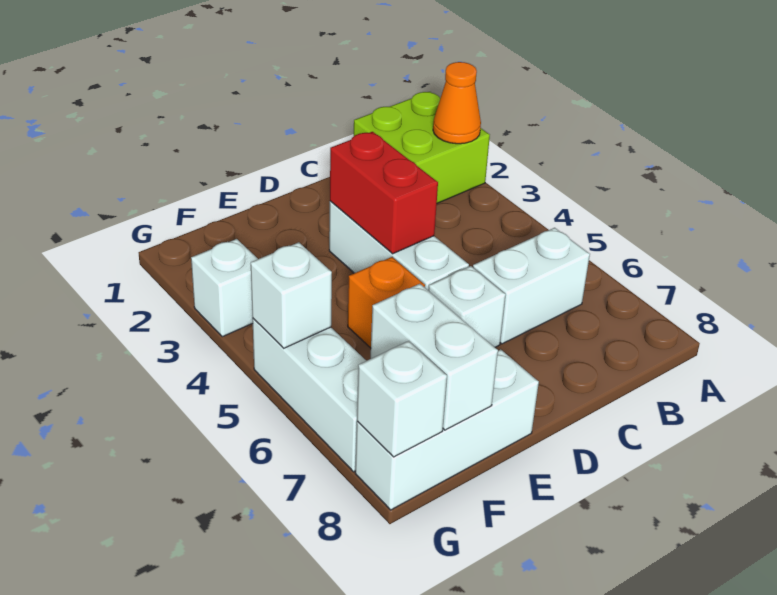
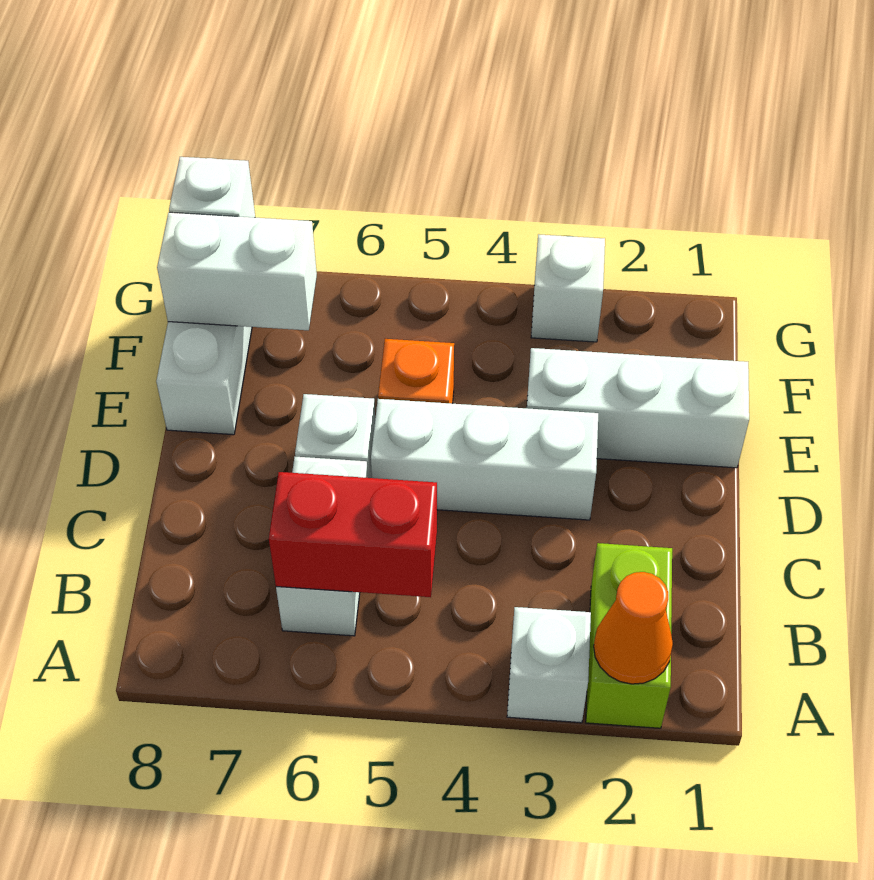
lime brick A1:B2 level 1 -> lime brick A2:B2 level 1
red brick D3:D4 level 2 -> red brick B5:B6 level 2
white brick G5:G7 level 1 -> white brick E1:E3 level 1
white brick G5 level 2 -> white brick A3 level 1

